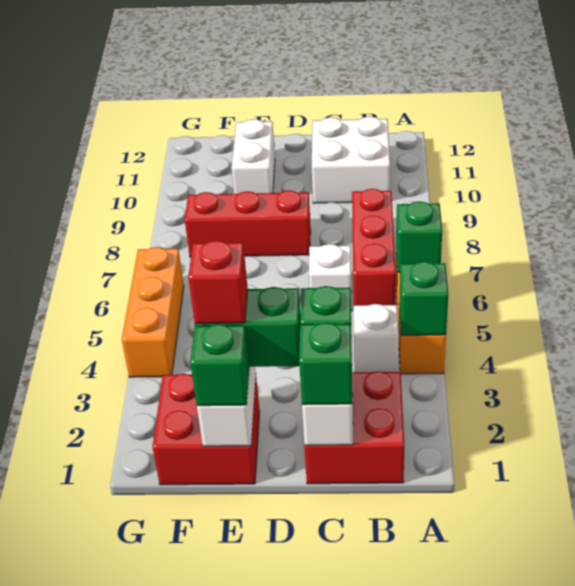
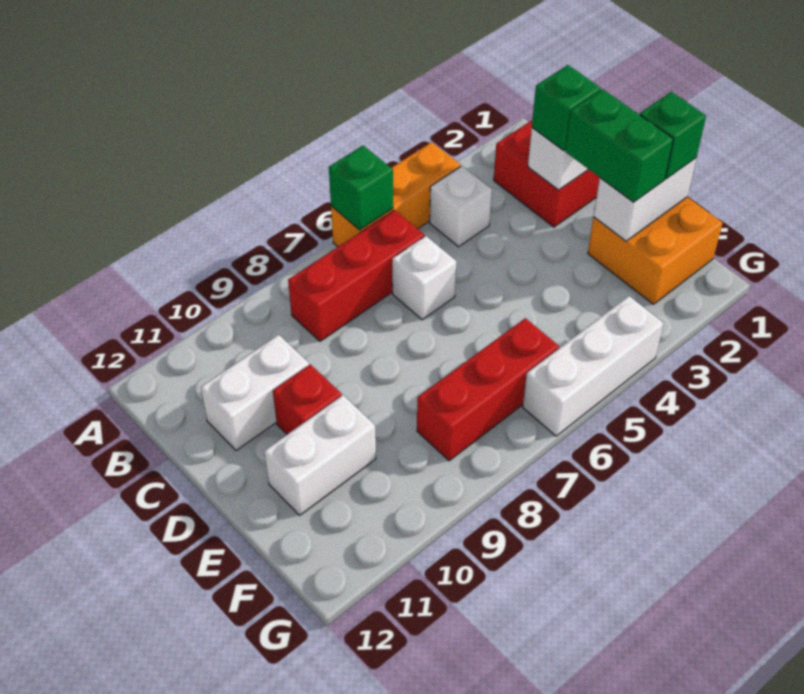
green brick A4 level 2 -> none
white brick B10:C11 level 1 -> white brick C10:C11 level 1
green brick C1 level 3 -> none
red brick D8:F8 level 1 -> red brick F6:F8 level 1
red brick E1:F2 level 1 -> orange brick E1:F2 level 1
red brick E2 level 4 -> red brick D10 level 1
orange brick G4:G6 level 1 -> white brick G4:G6 level 1

